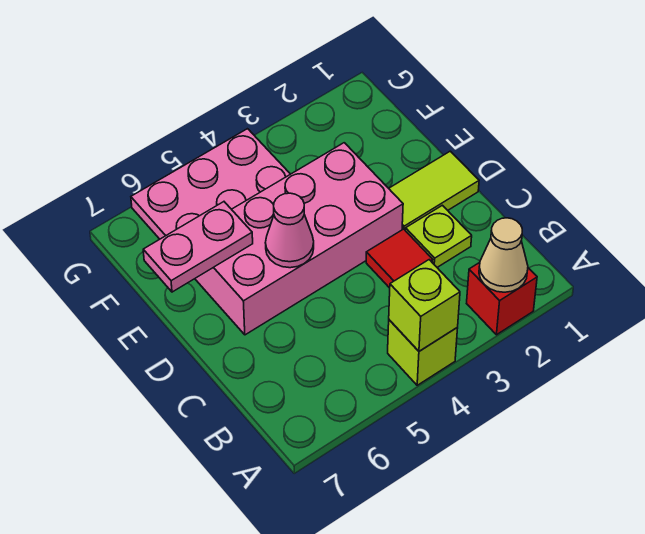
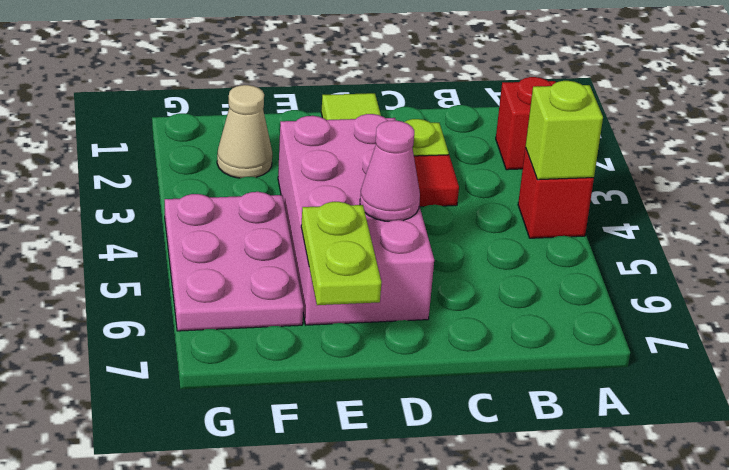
tan cone A2 level 2 -> tan cone F2 level 1
lime brick A4 level 1 -> red brick A4 level 1
pink plate E6:E7 level 2 -> lime plate E6:E7 level 2

